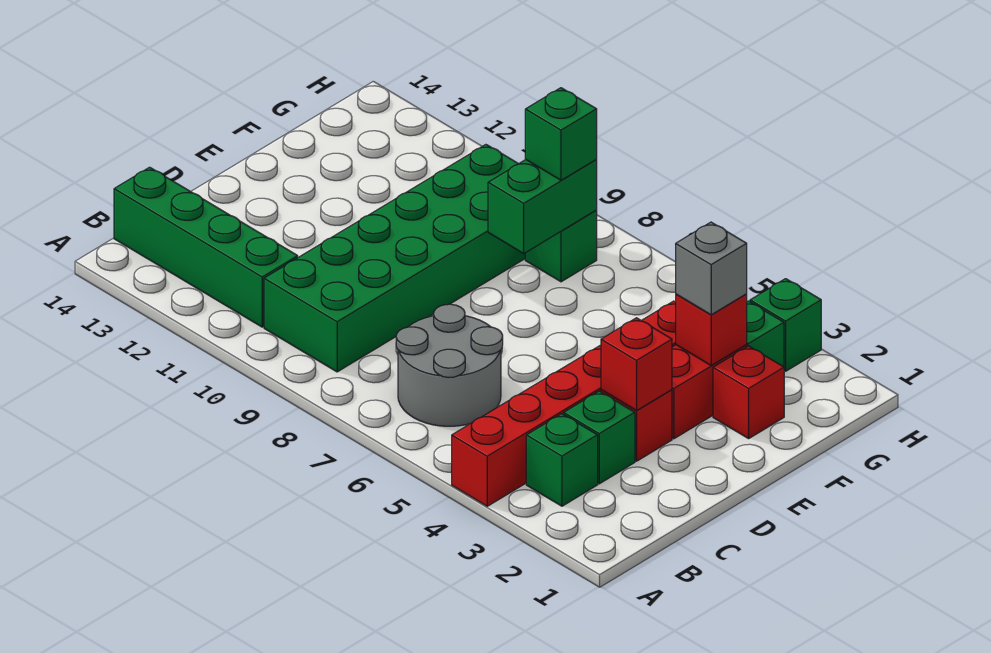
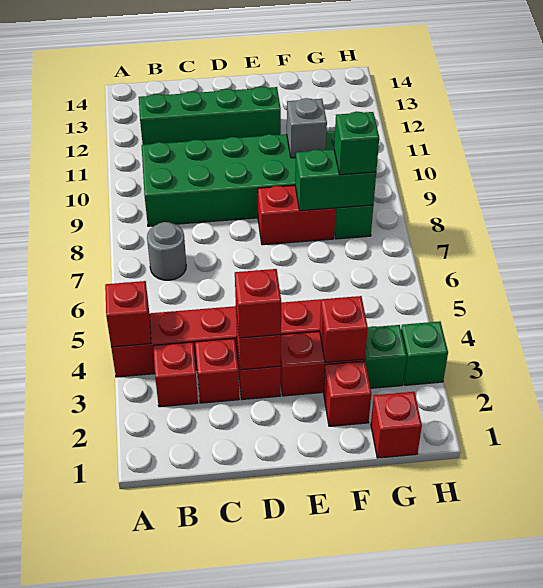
none -> red brick A4 level 2
green brick B3 level 1 -> red brick B3 level 1
grey round brick B6:C7 level 1 -> grey round brick B7 level 1
green brick B11:B14 level 1 -> green brick B12:E12 level 1
green brick C3 level 1 -> red brick C3 level 1
none -> red brick D3 level 3
none -> red brick E8:F8 level 1
grey brick F3 level 3 -> grey brick F10 level 2
none -> red brick G1 level 1

